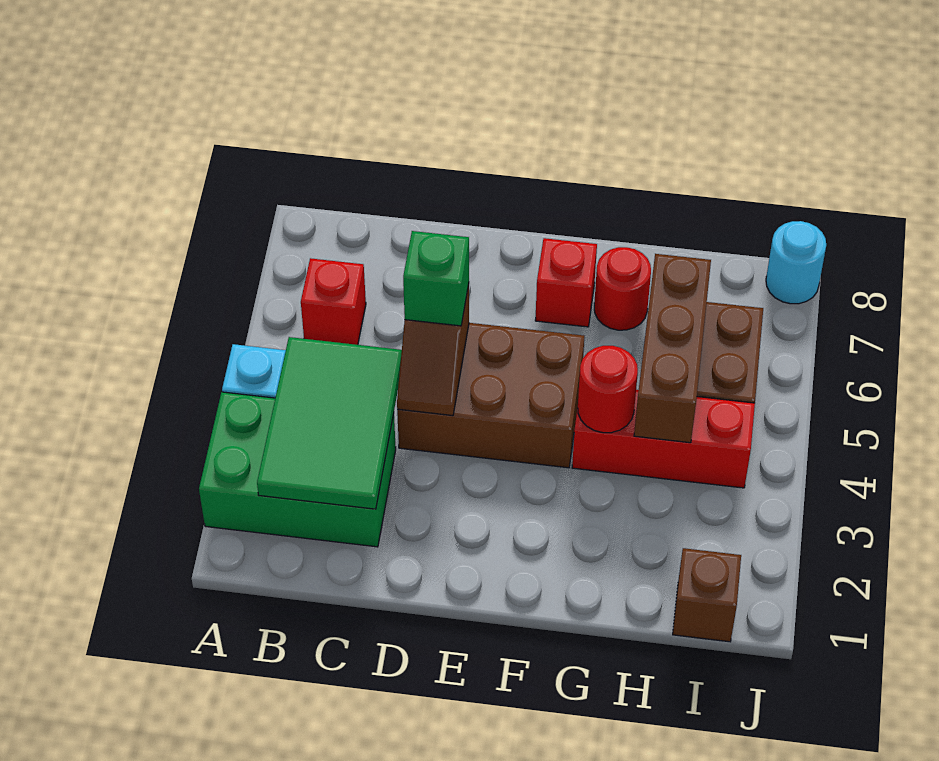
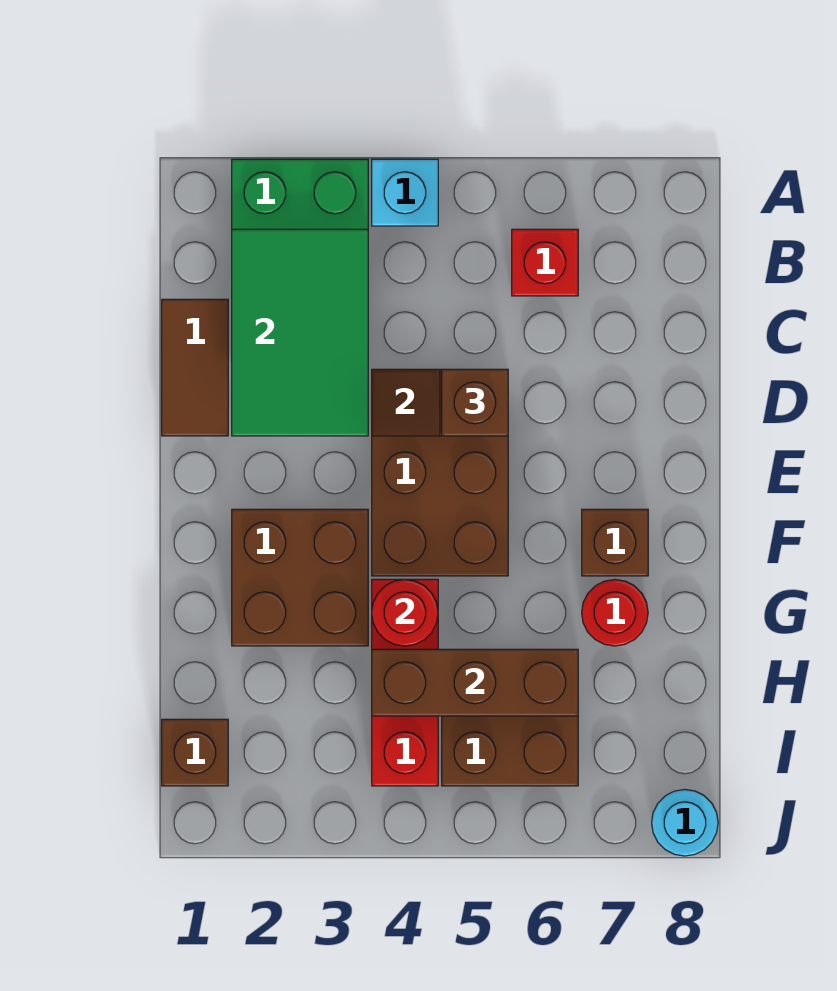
green tile B2:C4 level 2 -> green tile B2:D3 level 2
none -> brown tile C1:D1 level 1
green brick D5 level 3 -> brown brick D5 level 3
none -> brown brick F2:G3 level 1
red brick F7 level 1 -> brown brick F7 level 1

